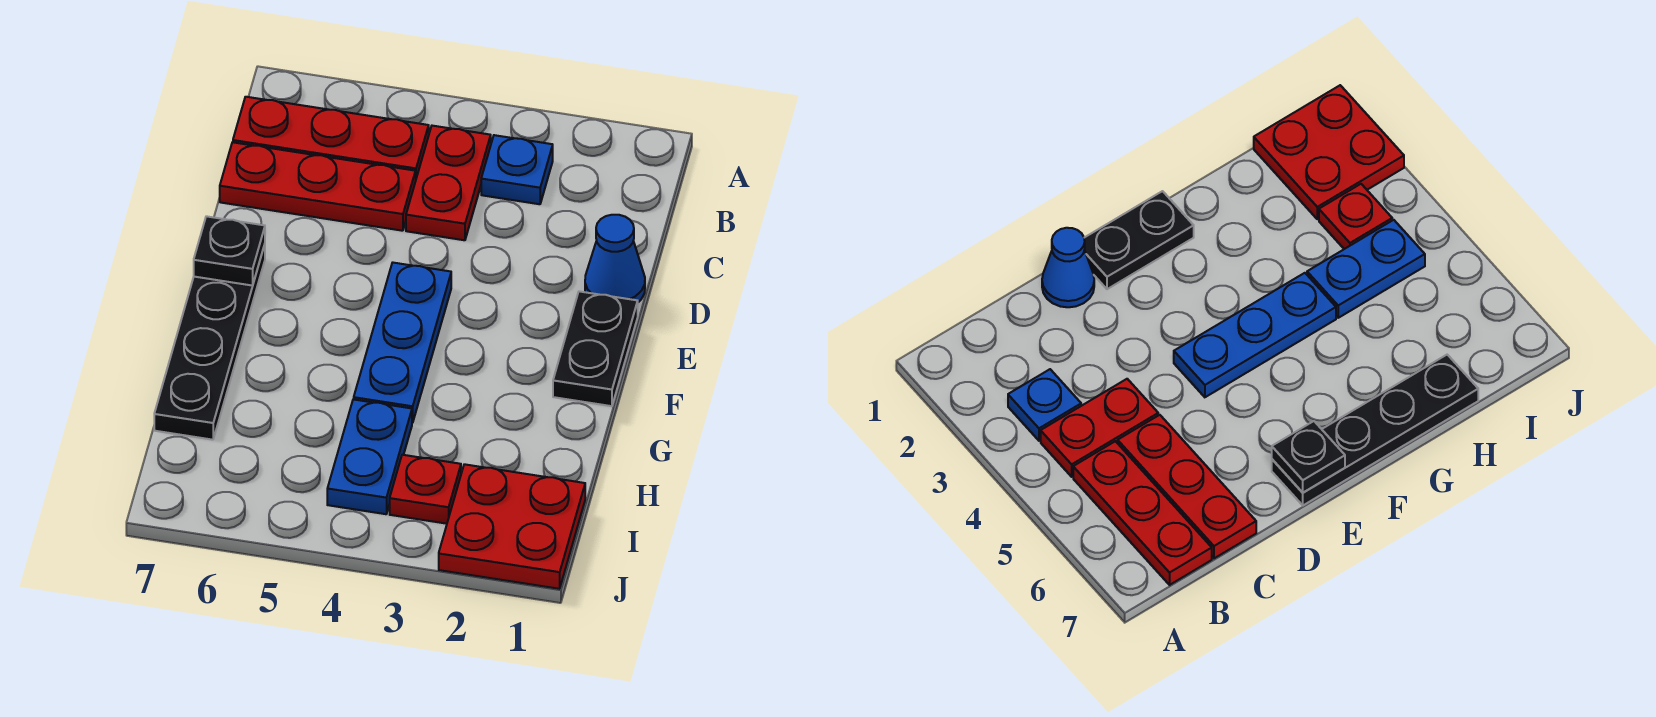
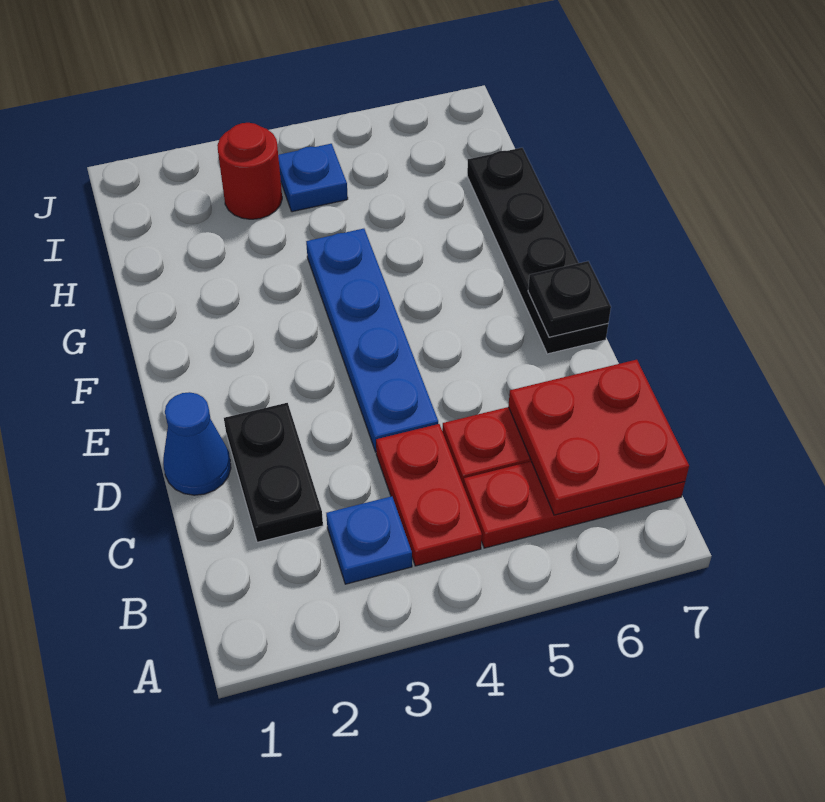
black plate E1:F1 level 1 -> black plate C2:D2 level 1
blue plate E4:G4 level 1 -> blue plate D4:G4 level 1
blue plate H4:I4 level 1 -> blue plate I4 level 1
red plate I1:J2 level 1 -> red plate B6:C7 level 2
red plate I3 level 1 -> red round brick I3 level 1

